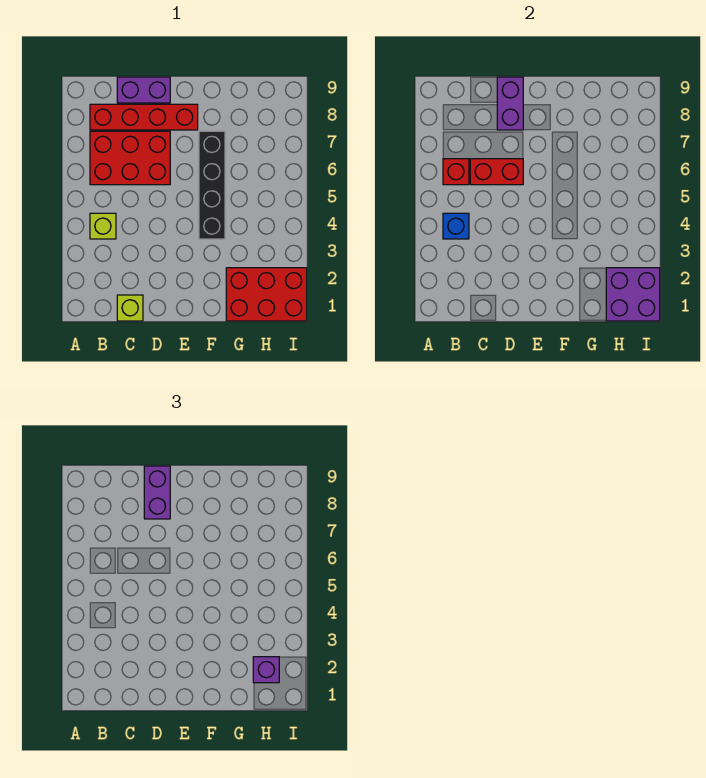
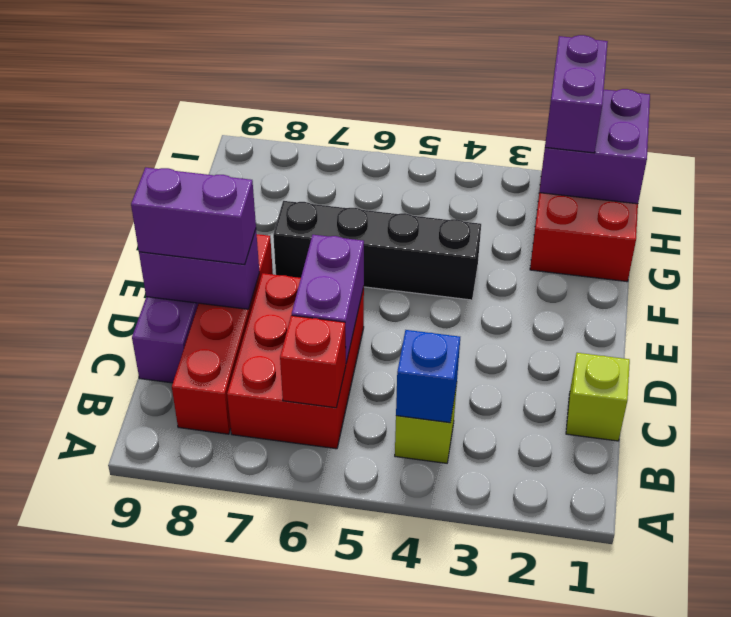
red brick C6:D6 level 2 -> purple brick C6:D6 level 2
purple brick H2 level 3 -> purple brick H2:I2 level 3

